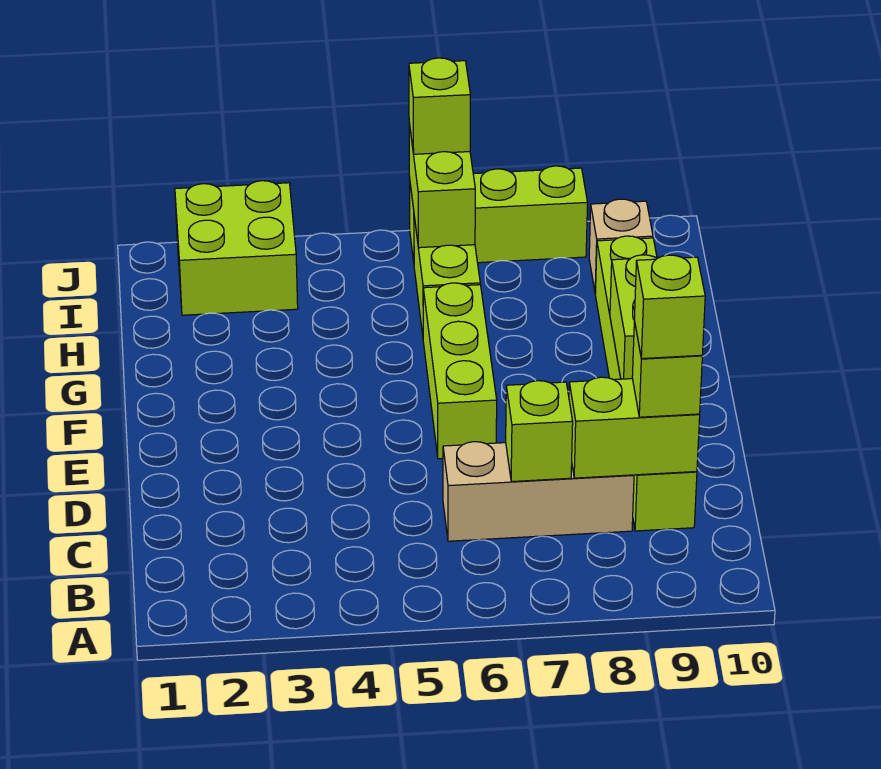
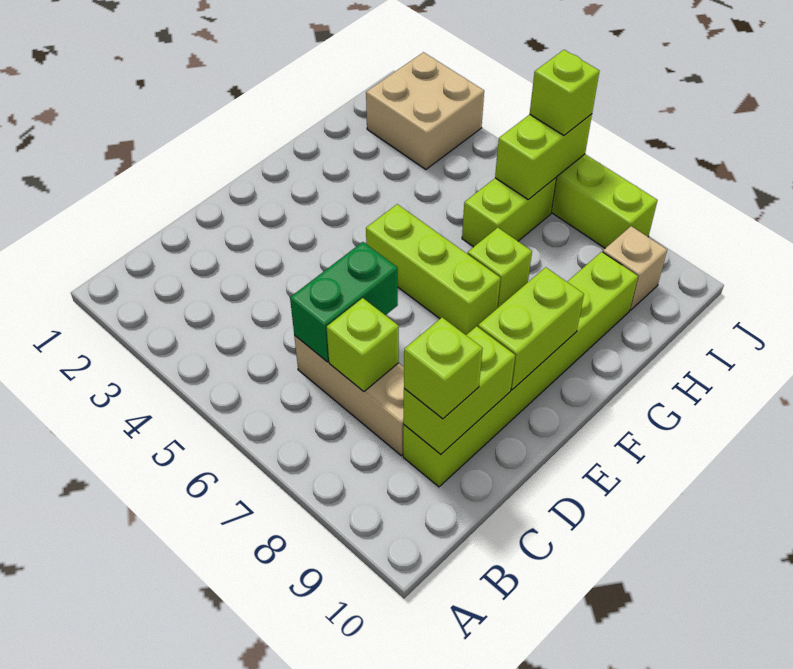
none -> green brick C6:D6 level 2
lime brick C8:C9 level 2 -> lime brick C9:D9 level 2
lime brick C9 level 4 -> lime brick G7 level 1
lime brick E6:G6 level 1 -> lime brick F5:F7 level 1
lime brick I2:J3 level 1 -> tan brick I2:J3 level 1

